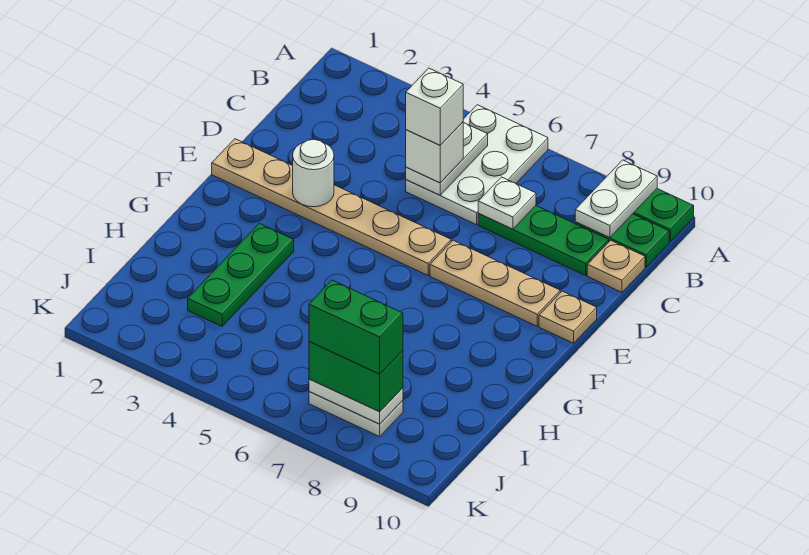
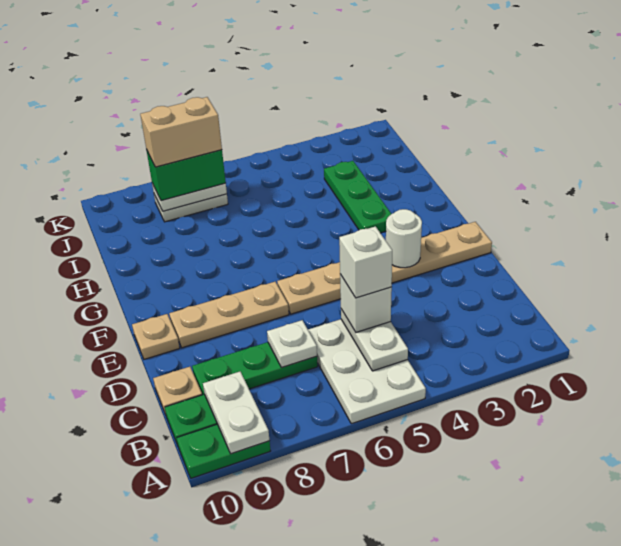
green brick J7:J8 level 4 -> tan brick J7:J8 level 4

